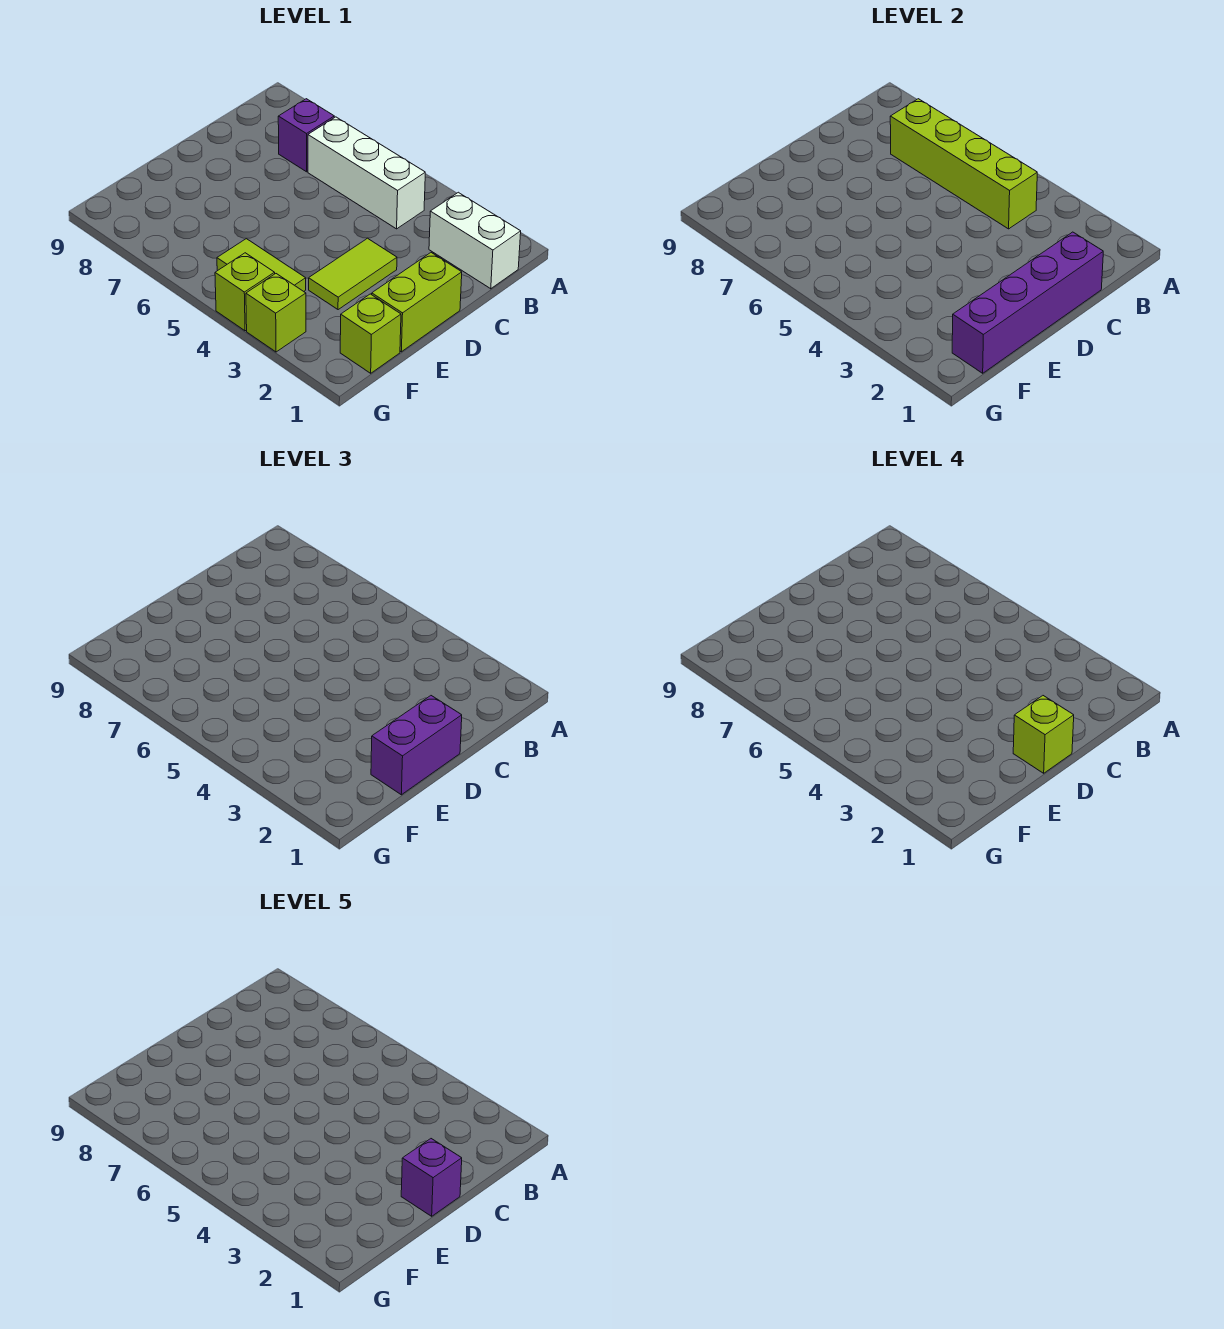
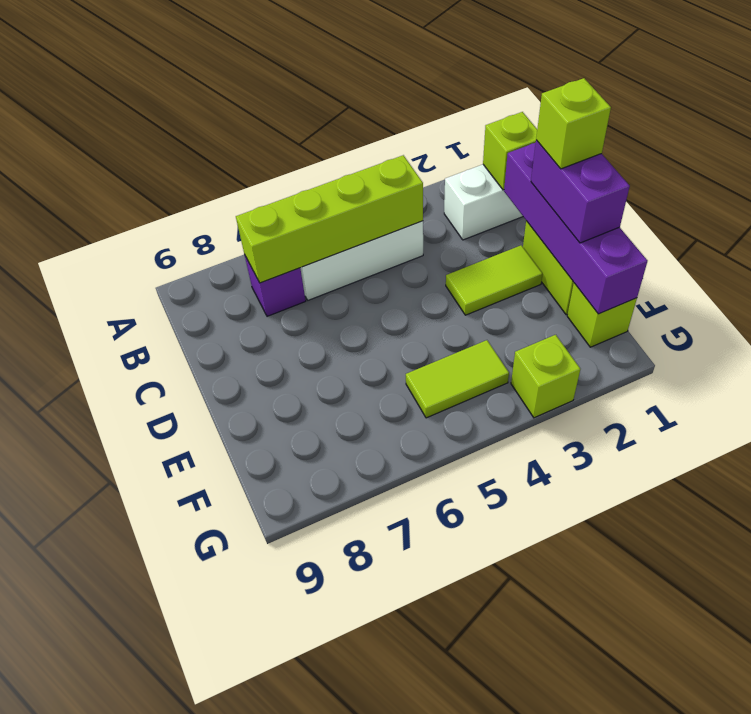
purple brick D1 level 5 -> none
lime tile D3:E3 level 1 -> lime tile D2:D3 level 1
lime brick G4 level 1 -> lime brick B1 level 2

